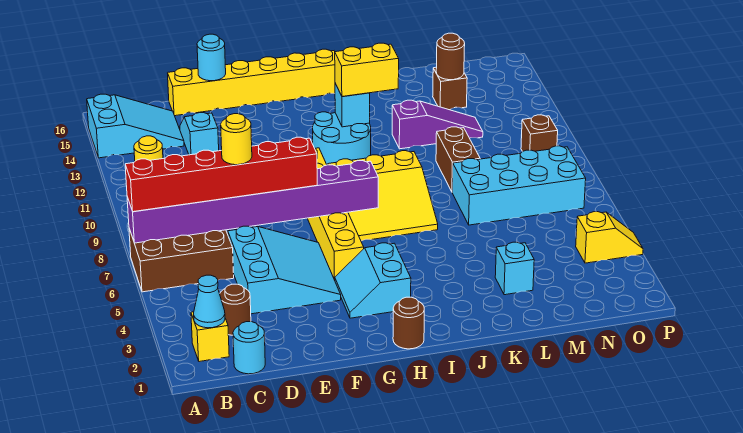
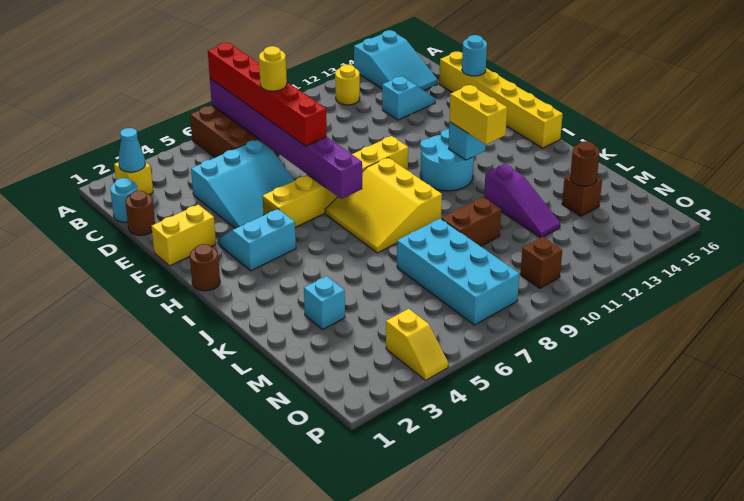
brown round brick C3 level 1 -> brown round brick D1 level 1
none -> yellow brick F1:F2 level 1

